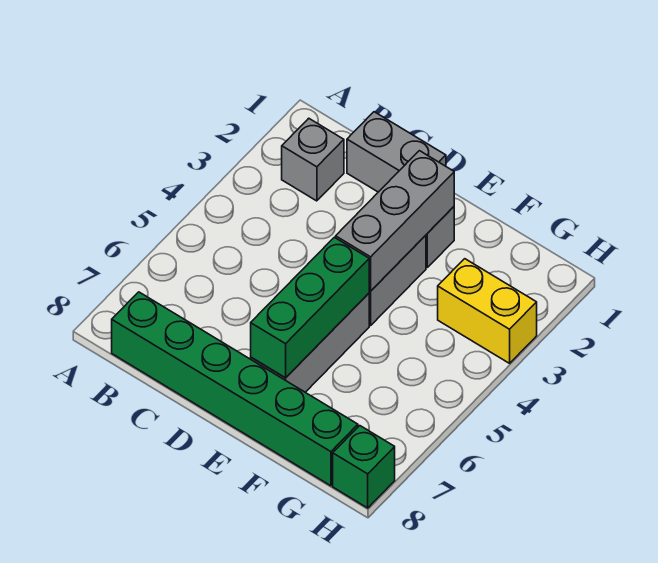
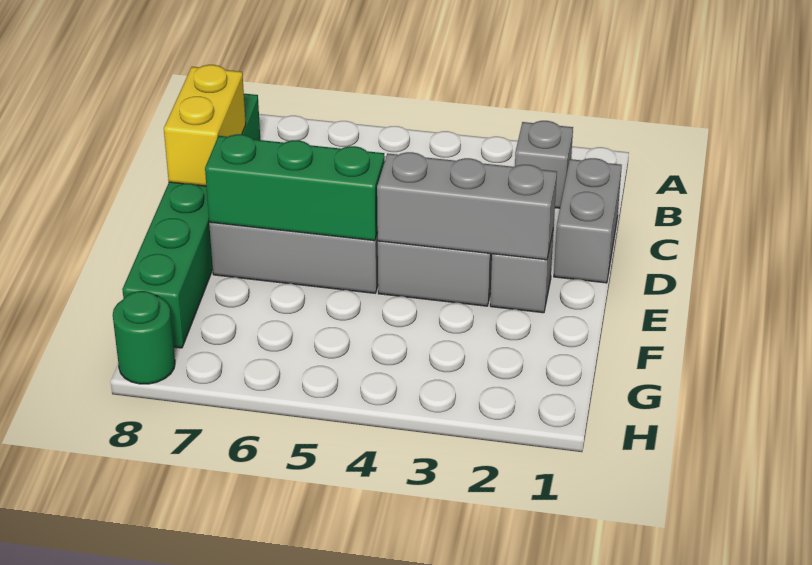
yellow brick G3:H3 level 1 -> yellow brick C8:D8 level 2
green brick H8 level 1 -> green round brick H8 level 1

